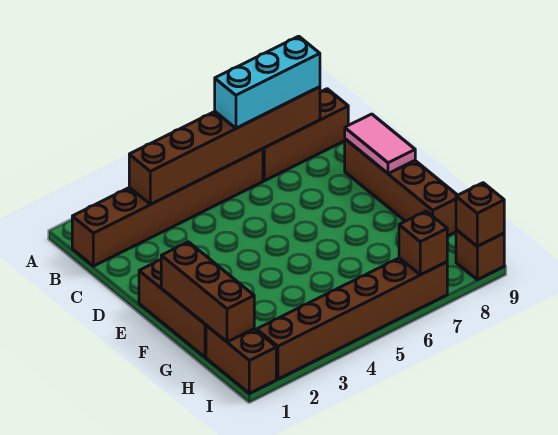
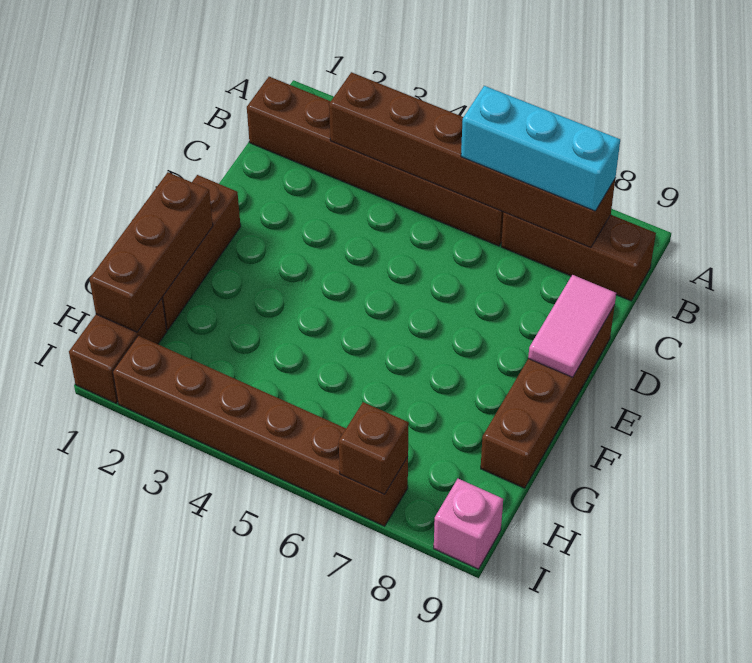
brown brick I9 level 1 -> pink brick I9 level 1
brown brick I9 level 2 -> none

